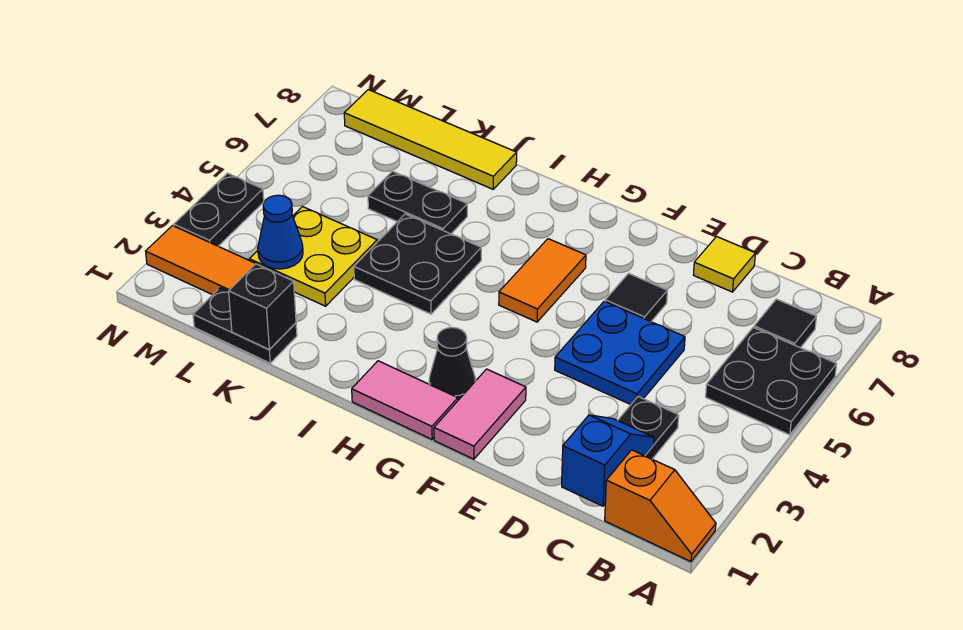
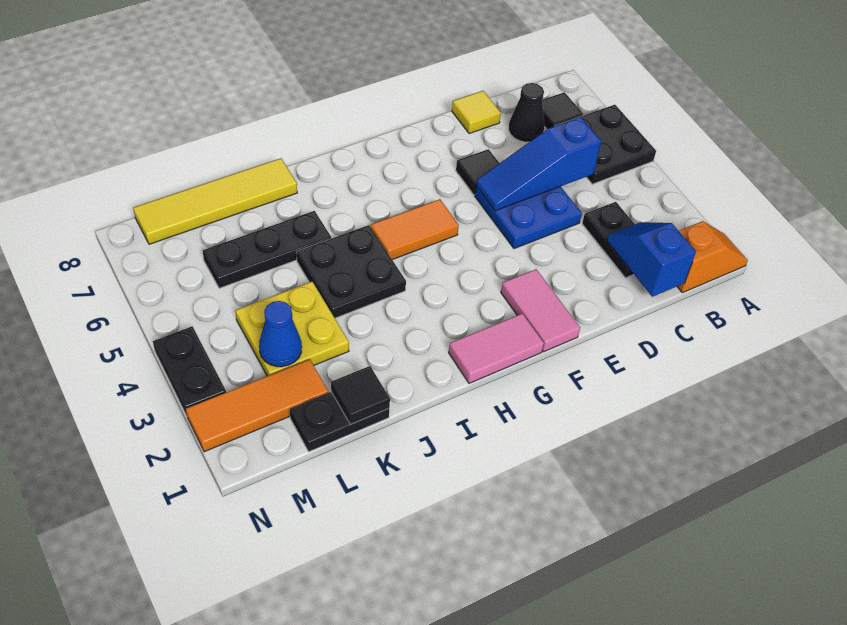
none -> blue slope C5:E5 level 2 top C
black cone G2 level 1 -> black cone C7 level 1
orange tile G5:G6 level 1 -> orange tile G5:H5 level 1
black plate J6:K6 level 1 -> black plate J6:L6 level 1
black brick K1 level 2 -> black tile K1 level 2

